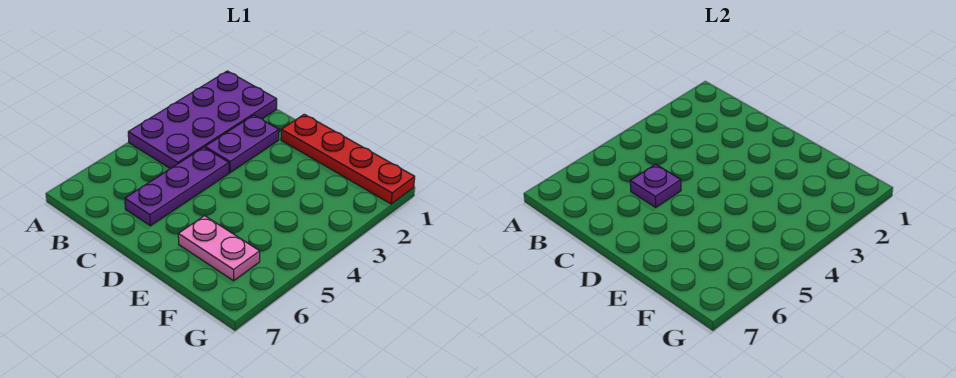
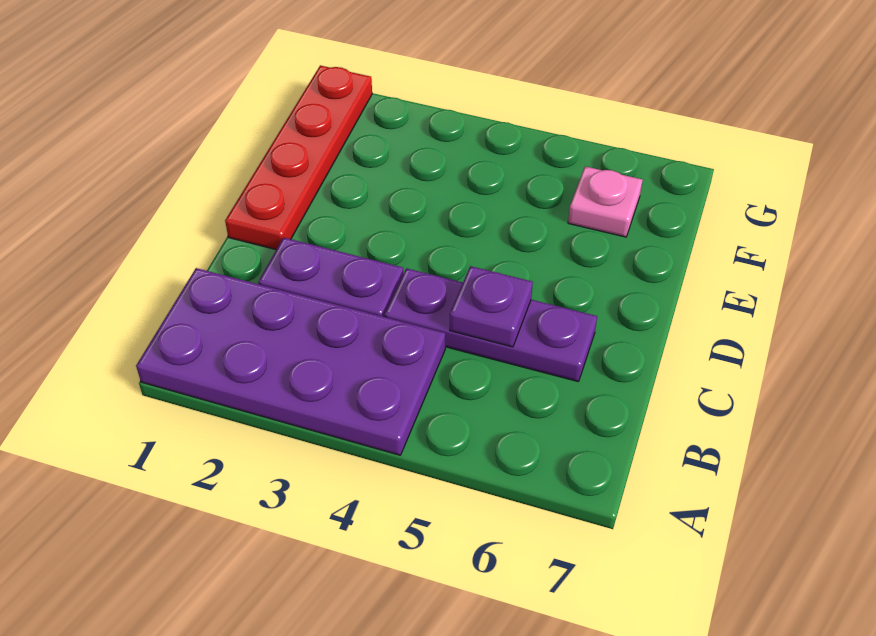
pink plate E6:F6 level 1 -> pink plate F6 level 1

